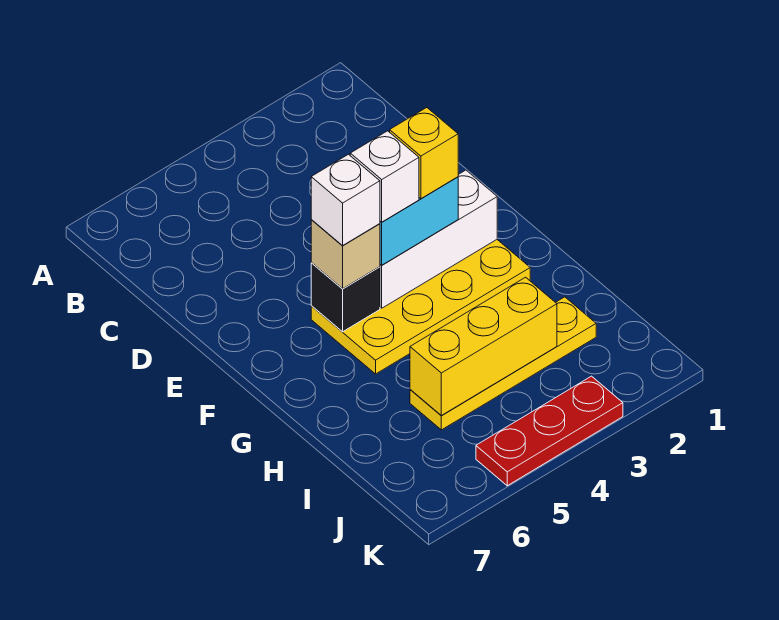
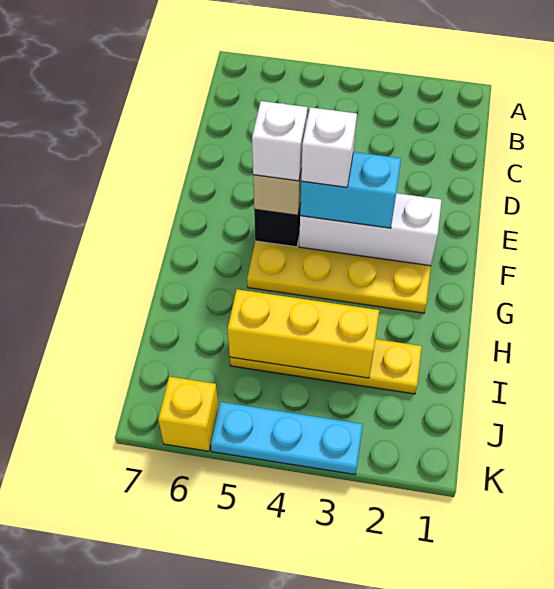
yellow brick F3 level 4 -> yellow brick K6 level 1
red plate K3:K5 level 1 -> cyan plate K3:K5 level 1

